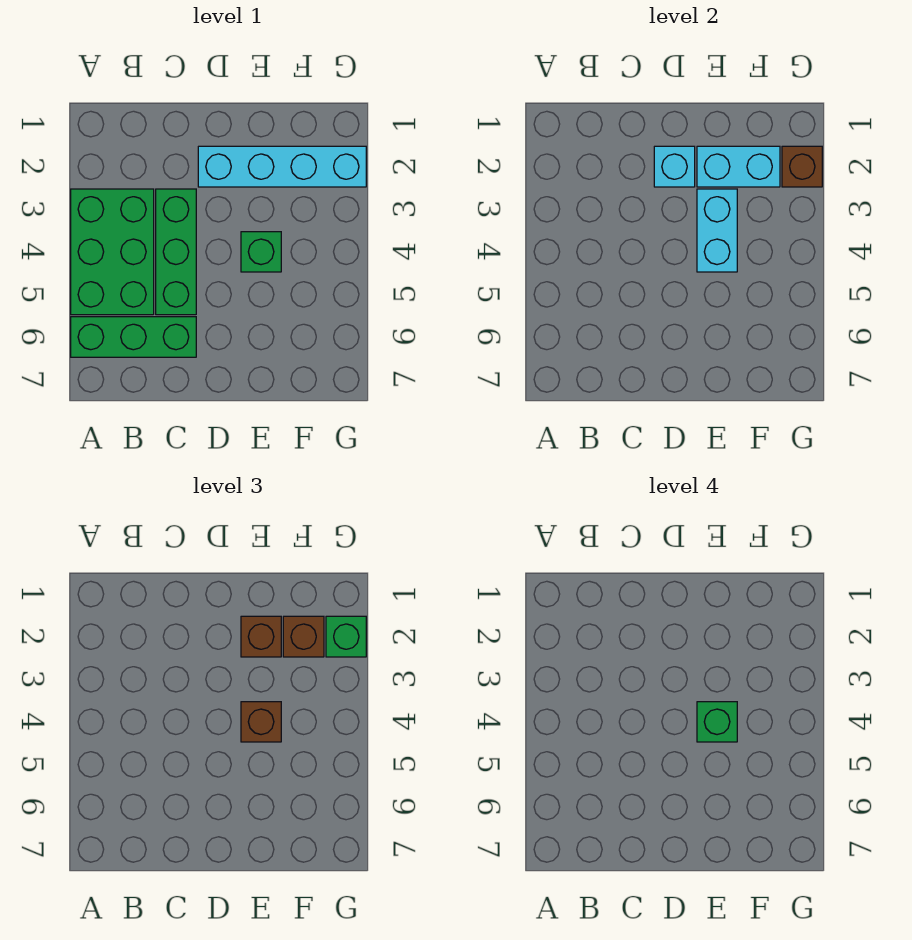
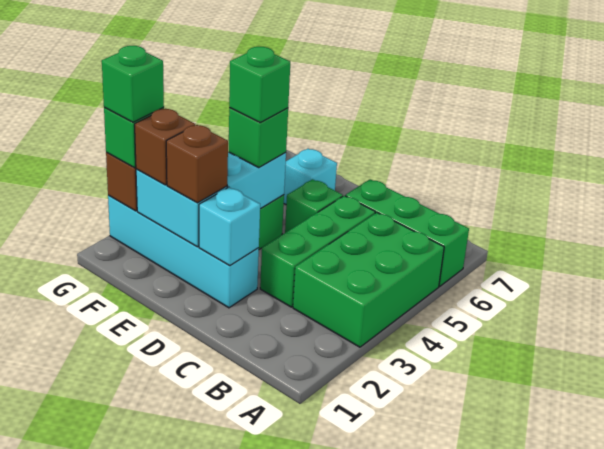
none -> green brick D5 level 1
brown brick E4 level 3 -> green brick E4 level 3
none -> cyan brick E6 level 1
none -> green brick G2 level 4

